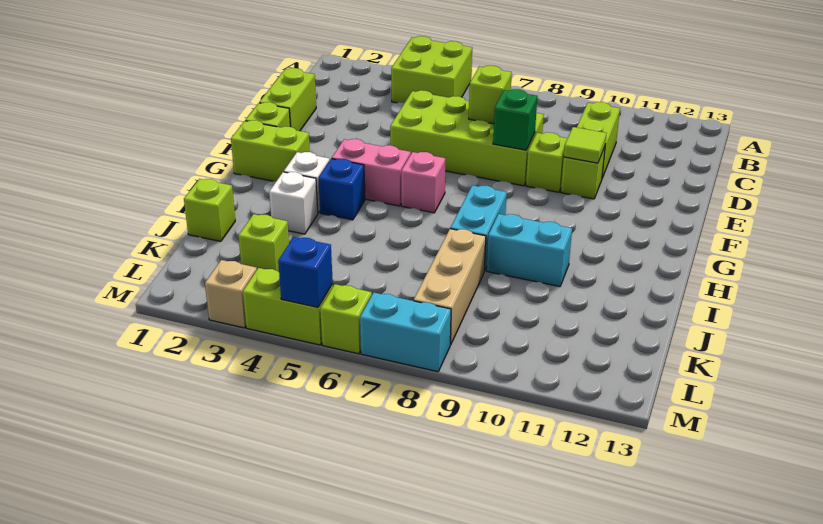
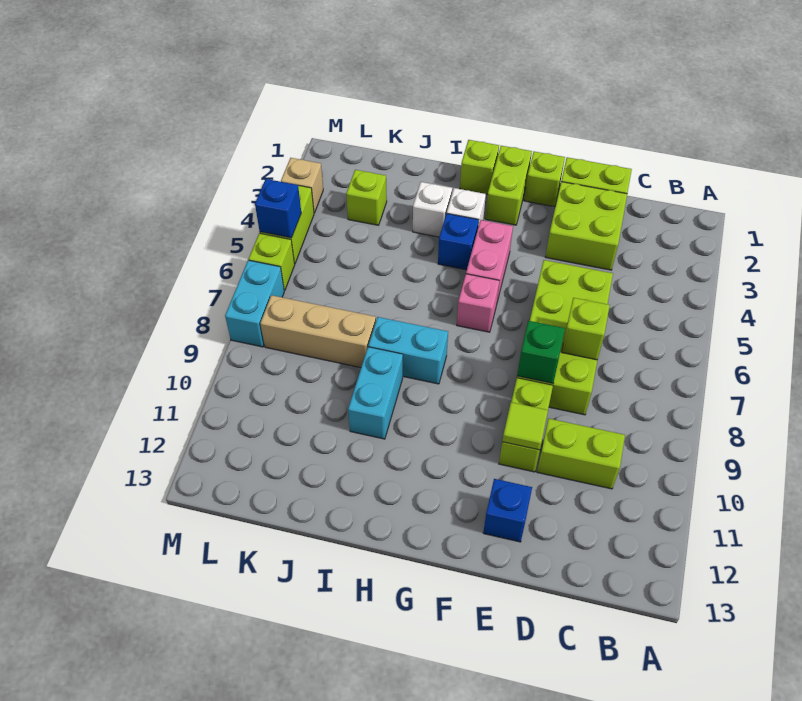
lime brick A4:B5 level 1 -> lime brick D2:E3 level 1
none -> blue brick E12 level 1
lime brick J1 level 1 -> lime brick H1 level 1

